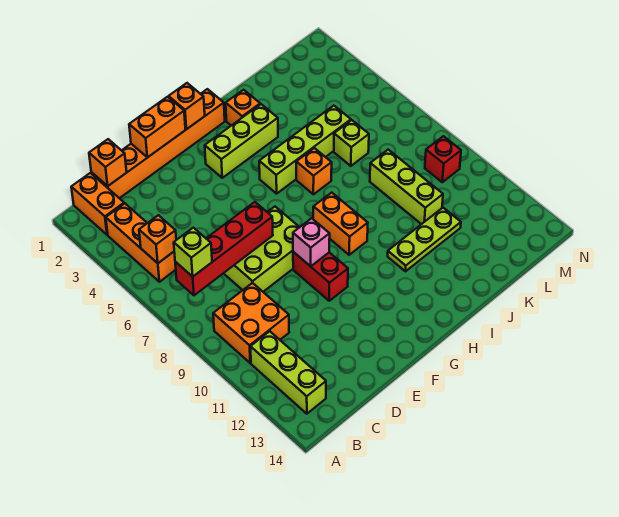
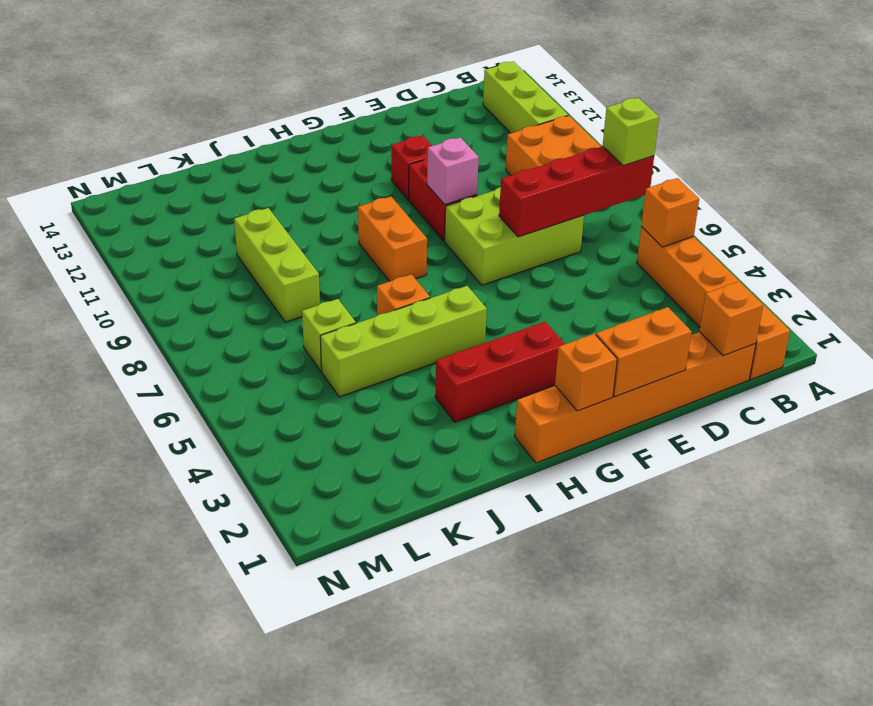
lime brick G3:I3 level 1 -> red brick G3:I3 level 1
orange brick I2 level 1 -> none
lime plate I11:K11 level 1 -> none
red brick M9 level 1 -> red brick F11 level 1

